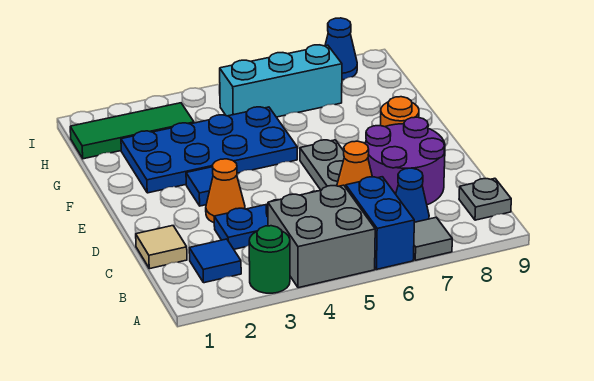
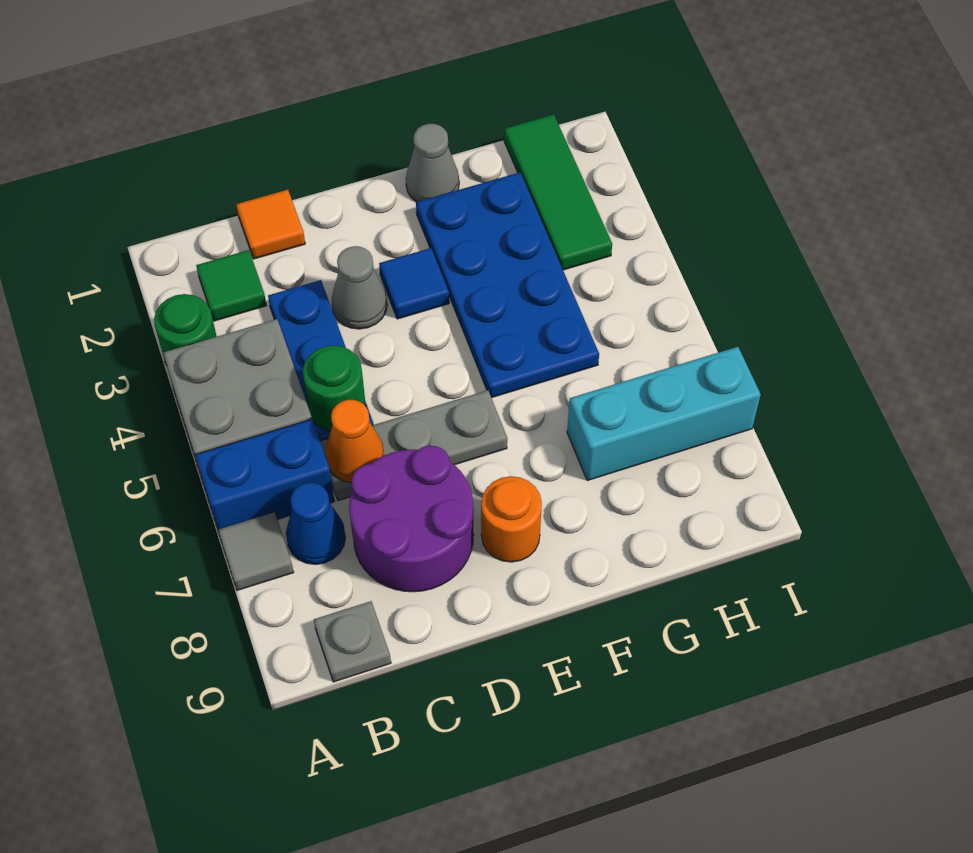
blue tile B2 level 1 -> green tile B2 level 1
tan tile C1 level 1 -> orange tile C1 level 1
none -> green round brick C5 level 2
orange cone D3 level 1 -> grey cone D3 level 1
none -> grey cone F1 level 1
cyan brick H5:H7 level 1 -> cyan brick G7:I7 level 1
blue cone I8 level 1 -> none

